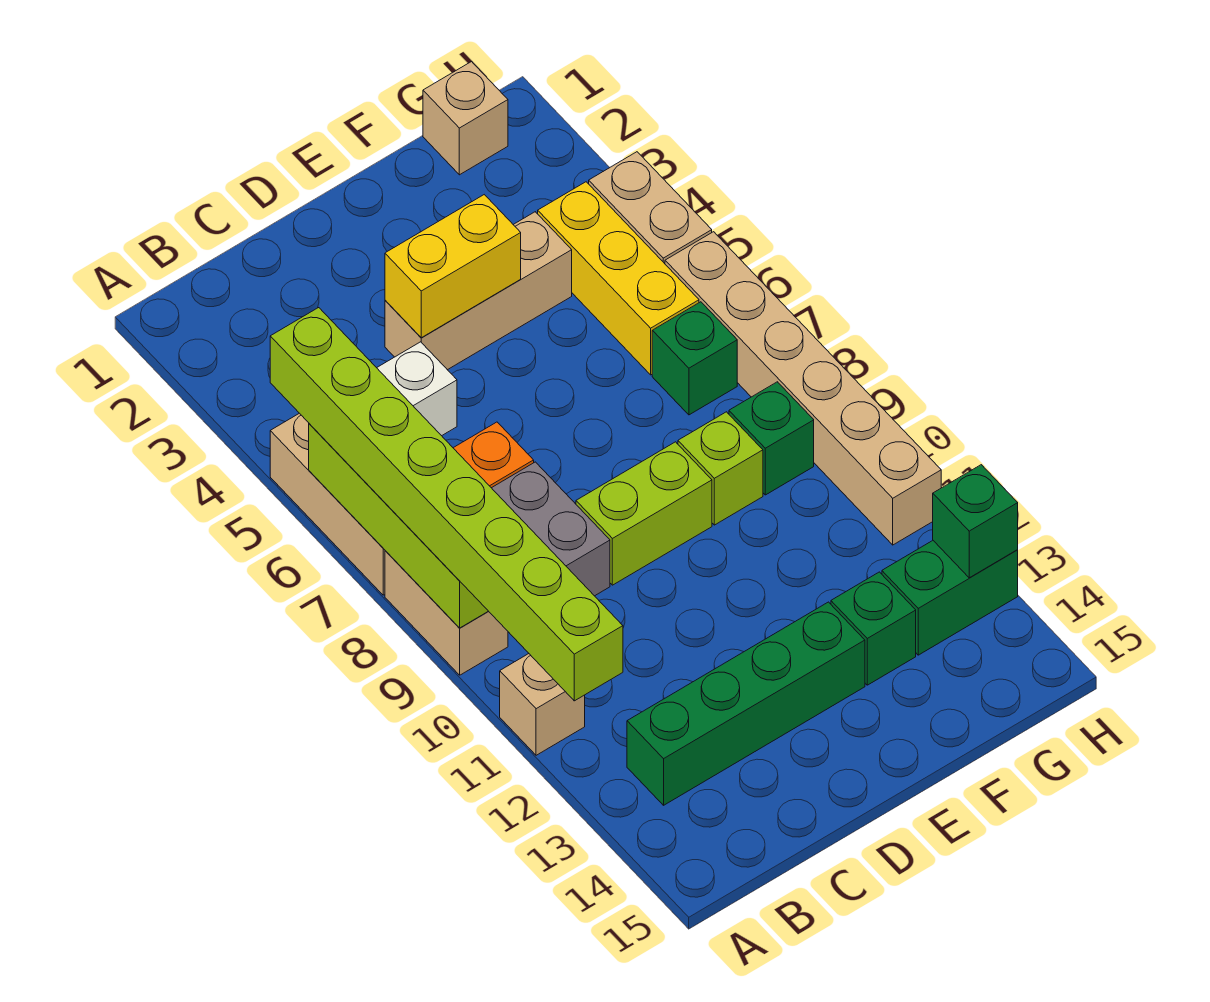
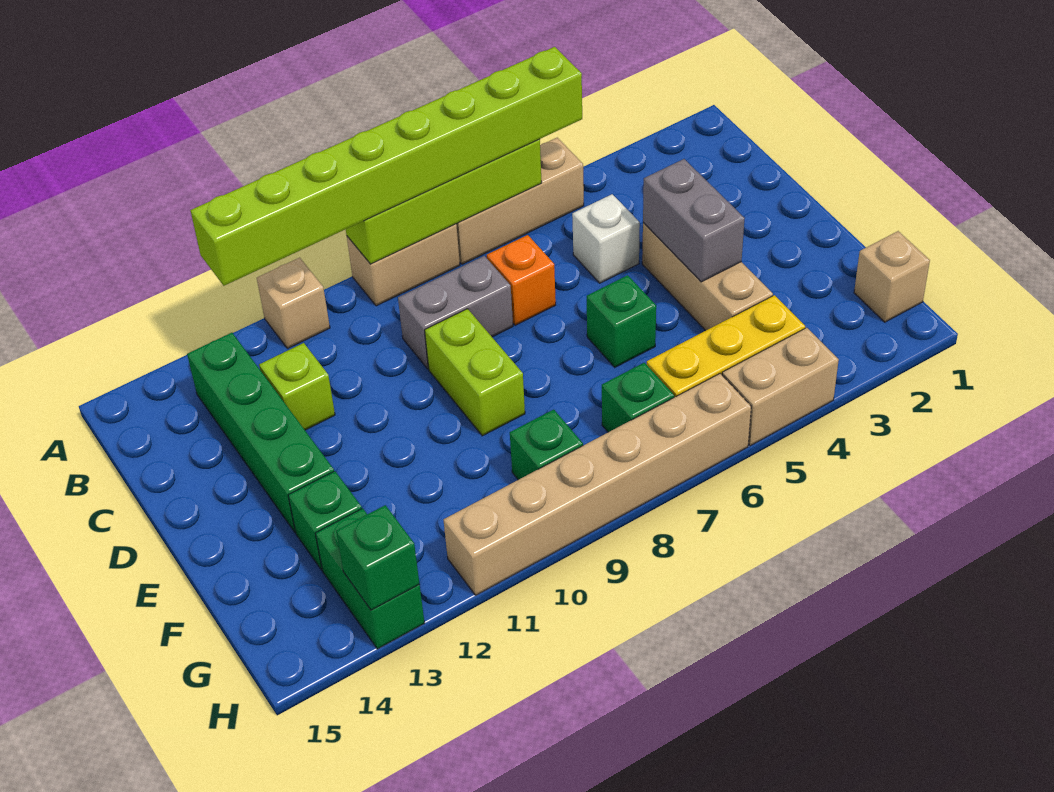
yellow brick D4:E4 level 2 -> grey brick D4:E4 level 2
none -> green brick E6 level 1
lime brick F9 level 1 -> lime brick C12 level 1

